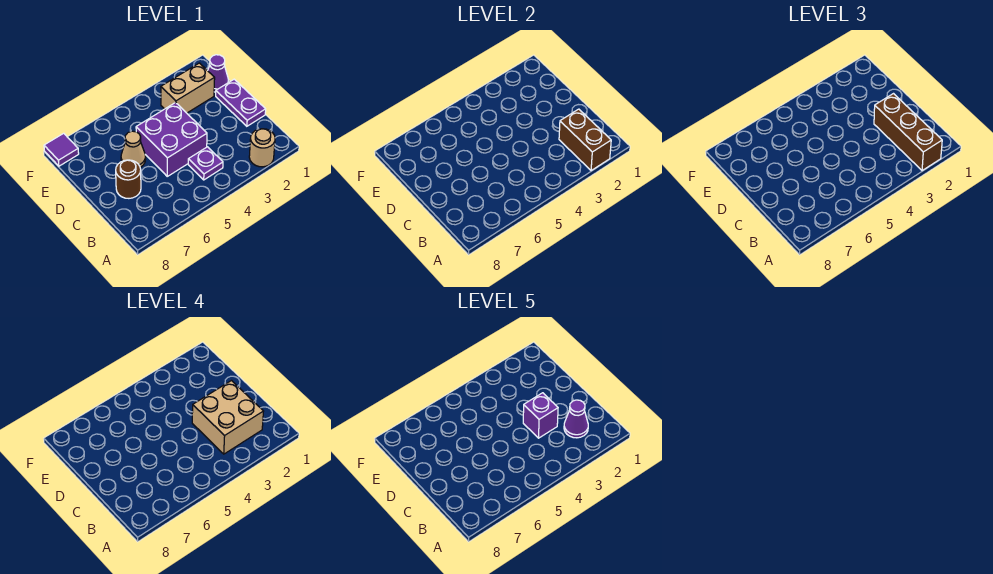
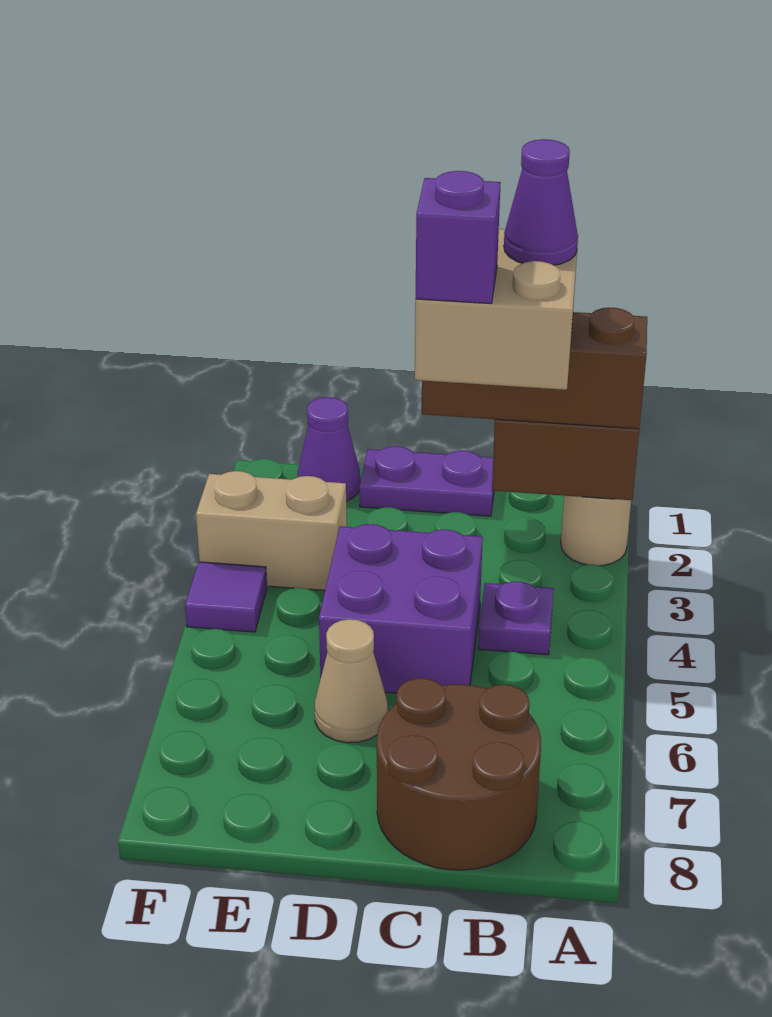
brown round brick C7 level 1 -> brown round brick B7:C8 level 1
tan brick E2:E3 level 1 -> tan brick E3:F3 level 1
purple tile F8 level 1 -> purple tile F4 level 1

